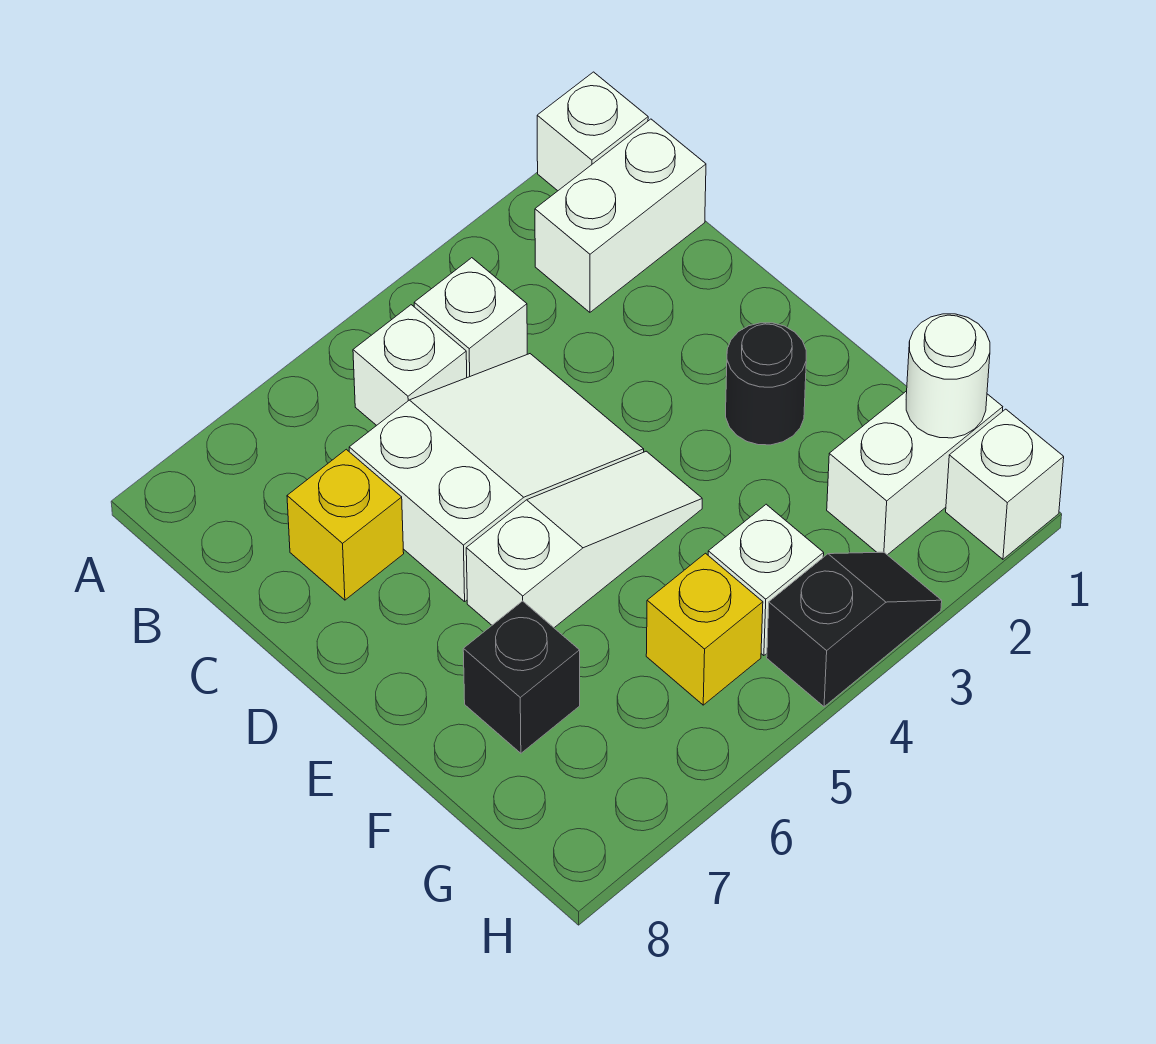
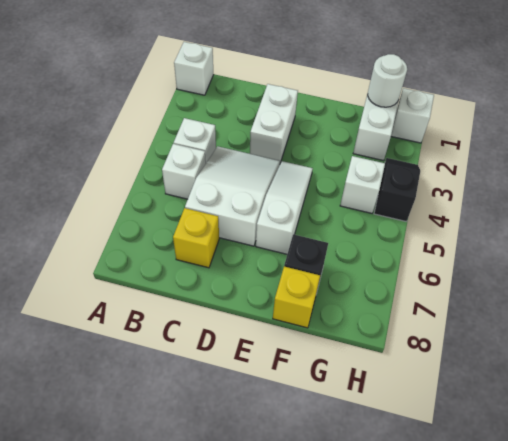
white brick B1:B2 level 1 -> white brick D2:D3 level 1
black round brick E2 level 1 -> none
yellow brick G5 level 1 -> yellow brick F8 level 1

